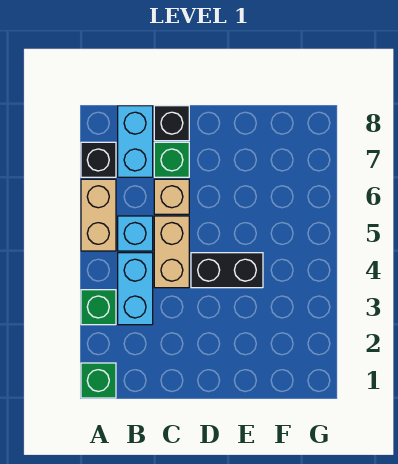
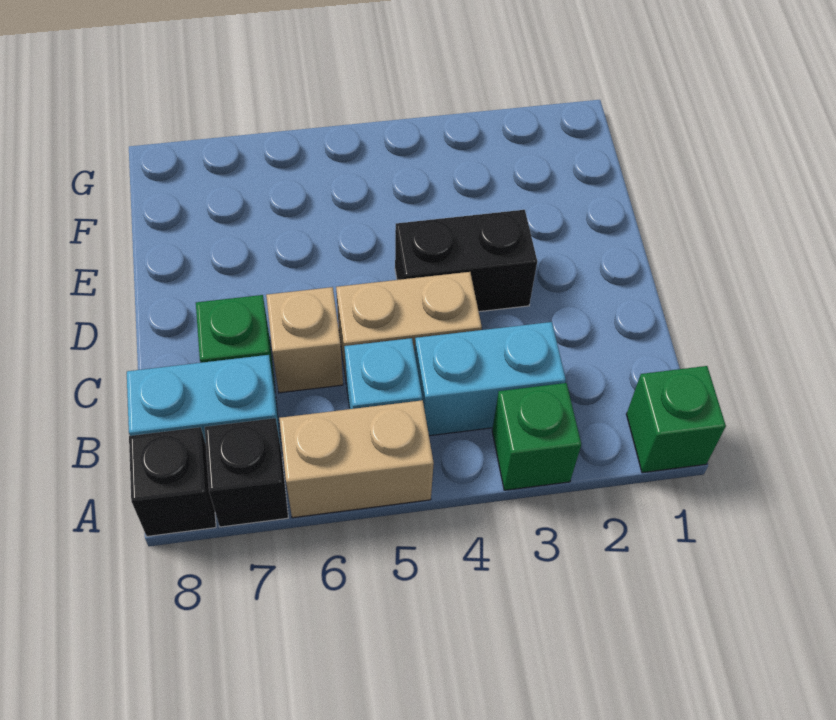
black brick C8 level 1 -> black brick A8 level 1
black brick D4:E4 level 1 -> black brick D3:D4 level 1

